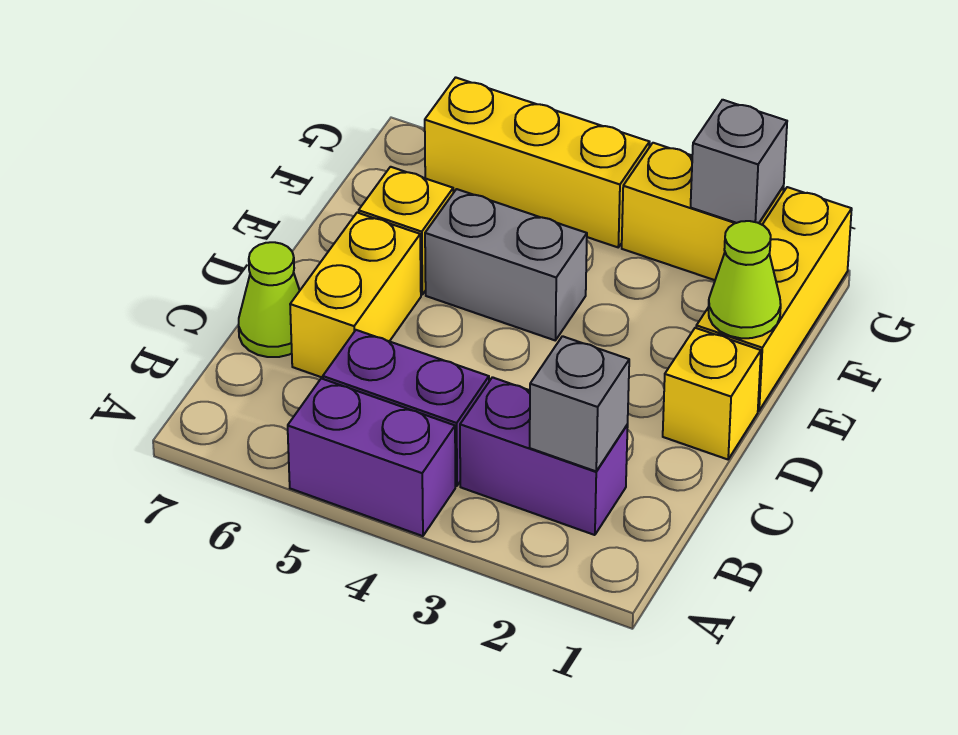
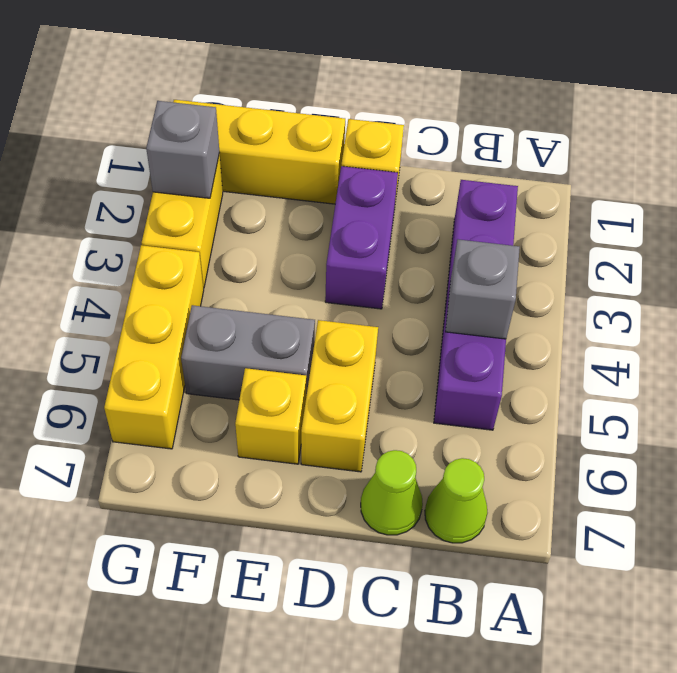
purple brick A4:A5 level 1 -> purple brick D2:D3 level 1
grey brick B2 level 2 -> grey brick B4 level 2
yellow brick C6:D6 level 1 -> yellow brick D5:D6 level 1
lime cone E1 level 2 -> lime cone B7 level 1
grey brick E4:E5 level 1 -> grey brick E5:F5 level 1

